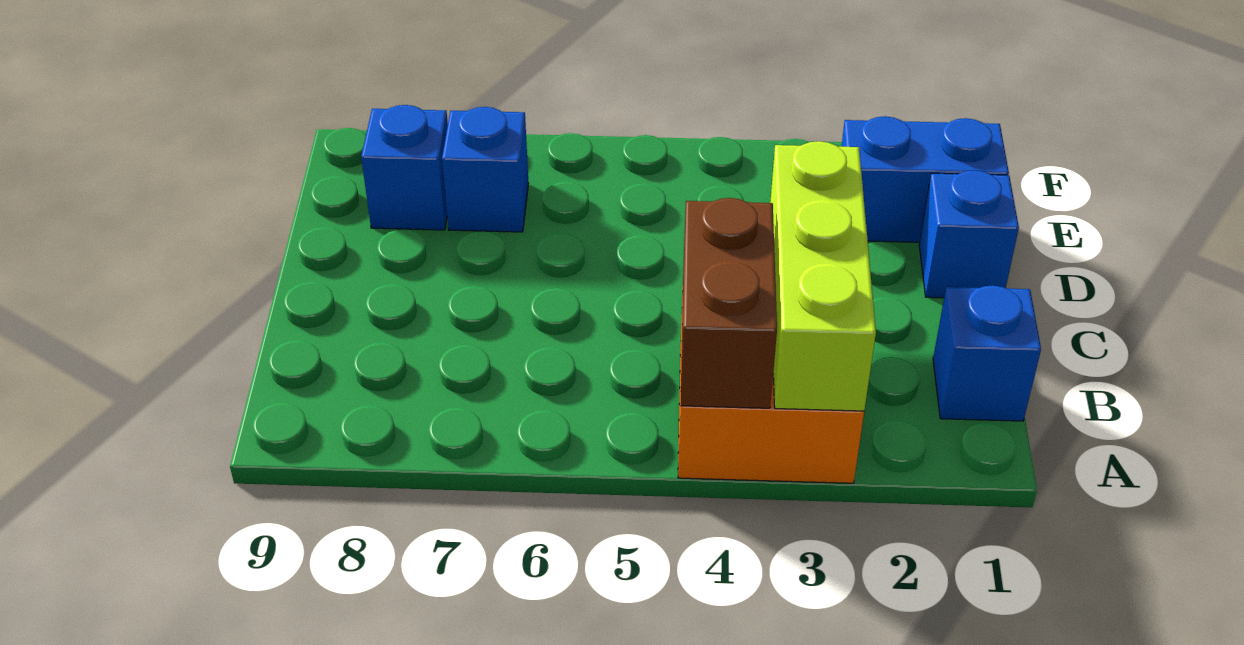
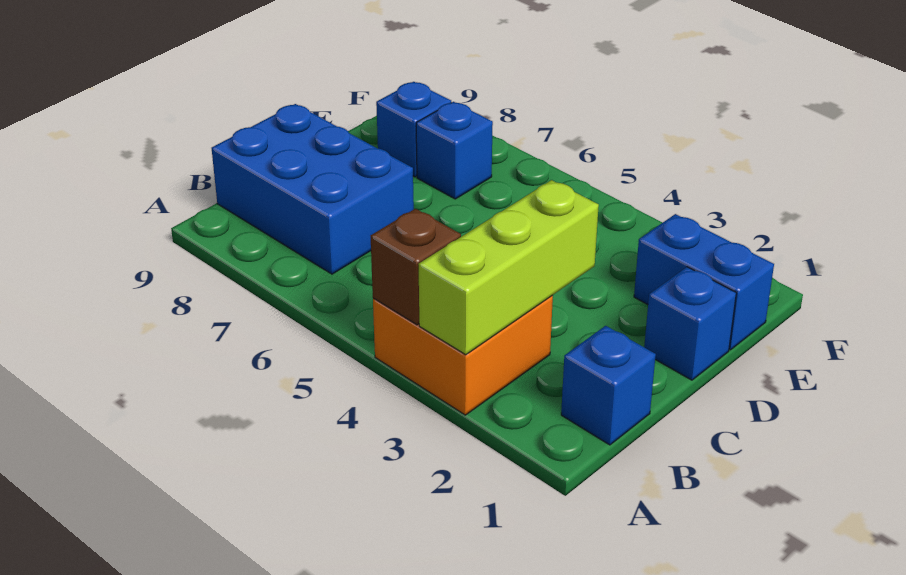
brown brick A4:B4 level 2 -> brown brick A4 level 2
none -> blue brick B7:C9 level 1

